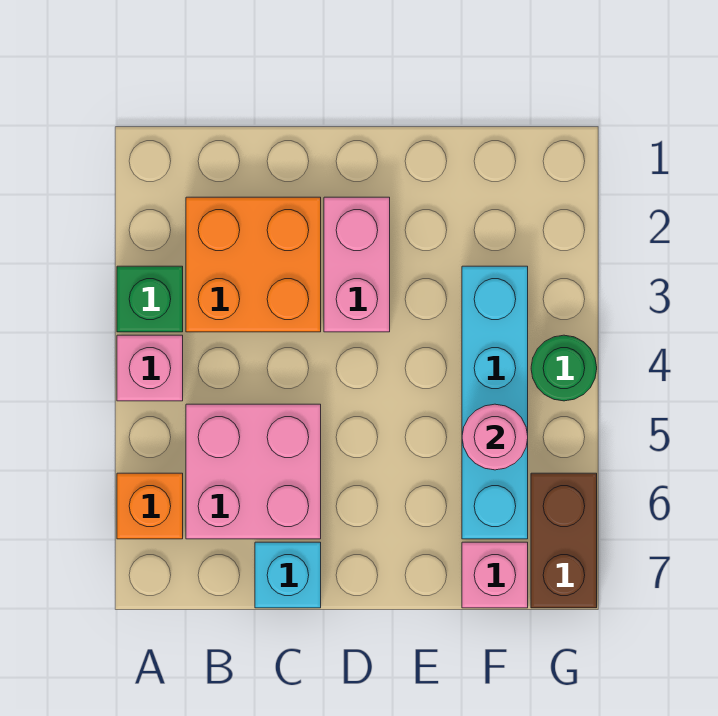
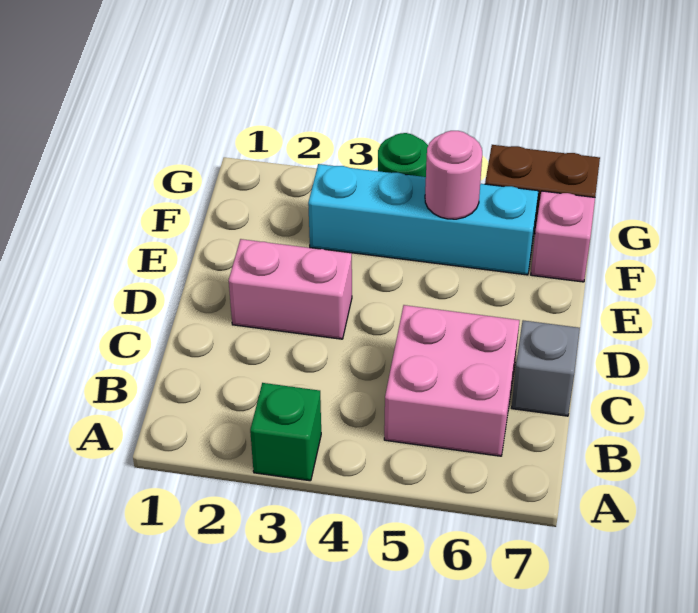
pink brick A4 level 1 -> none
orange brick A6 level 1 -> none
orange brick B2:C3 level 1 -> none
cyan brick C7 level 1 -> grey brick C7 level 1

